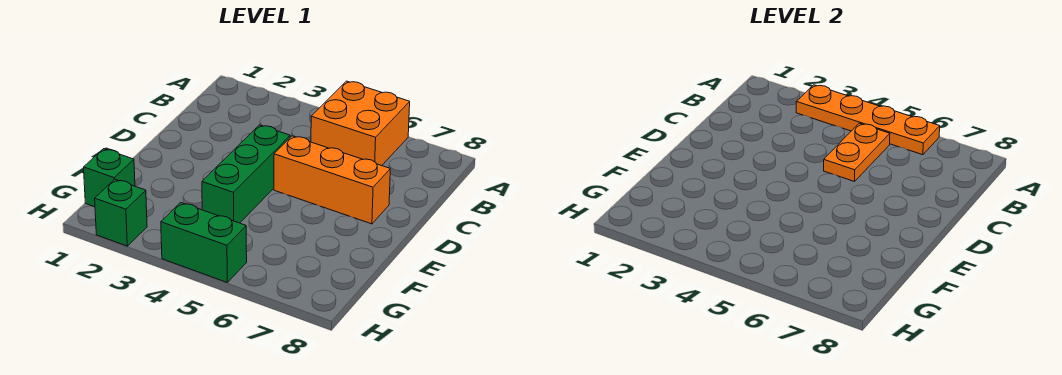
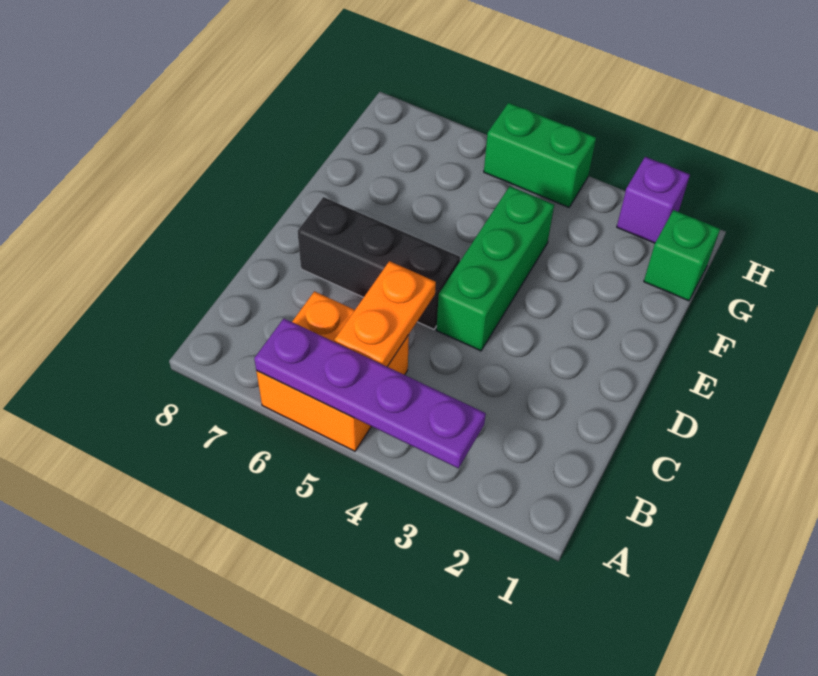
orange plate A3:A6 level 2 -> purple plate A3:A6 level 2
orange brick D5:D7 level 1 -> black brick D5:D7 level 1
green brick H2 level 1 -> purple brick H2 level 1

